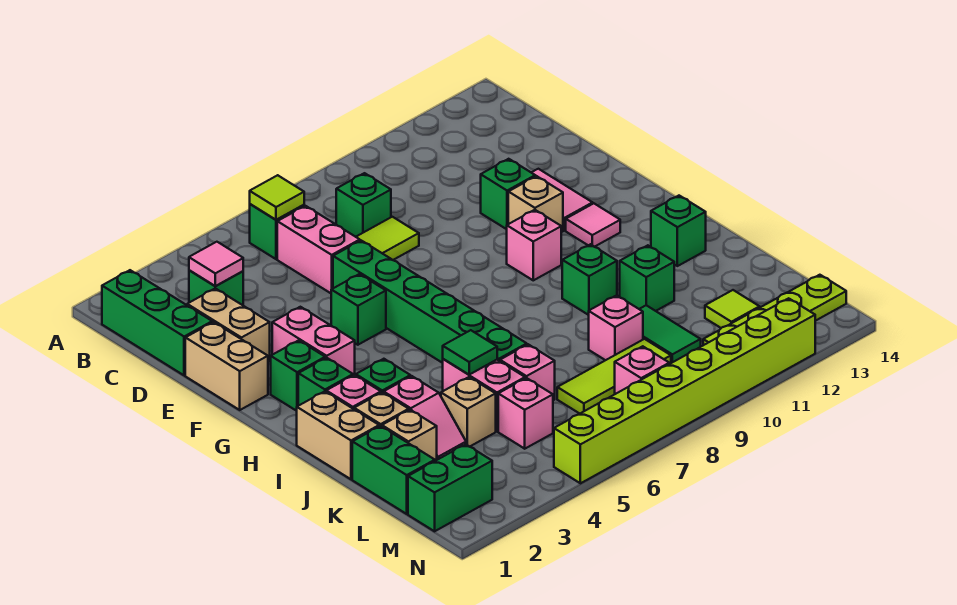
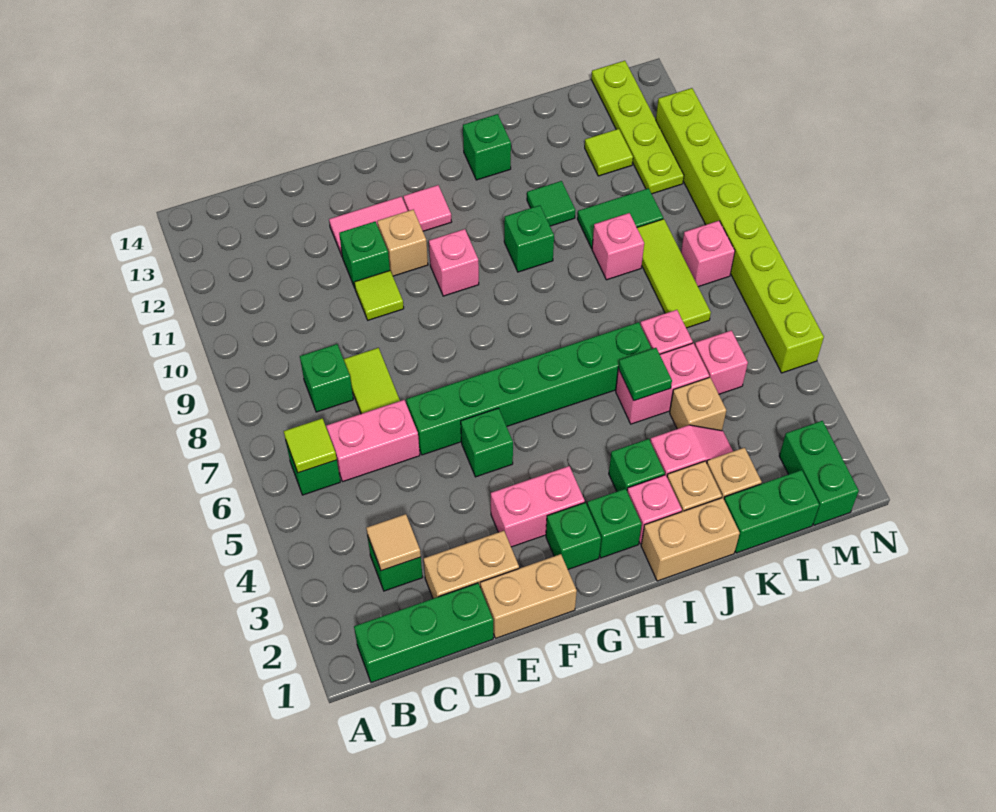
pink tile C3 level 2 -> tan tile C3 level 2
none -> lime tile E10 level 1
green brick J11 level 1 -> green tile J11 level 1

